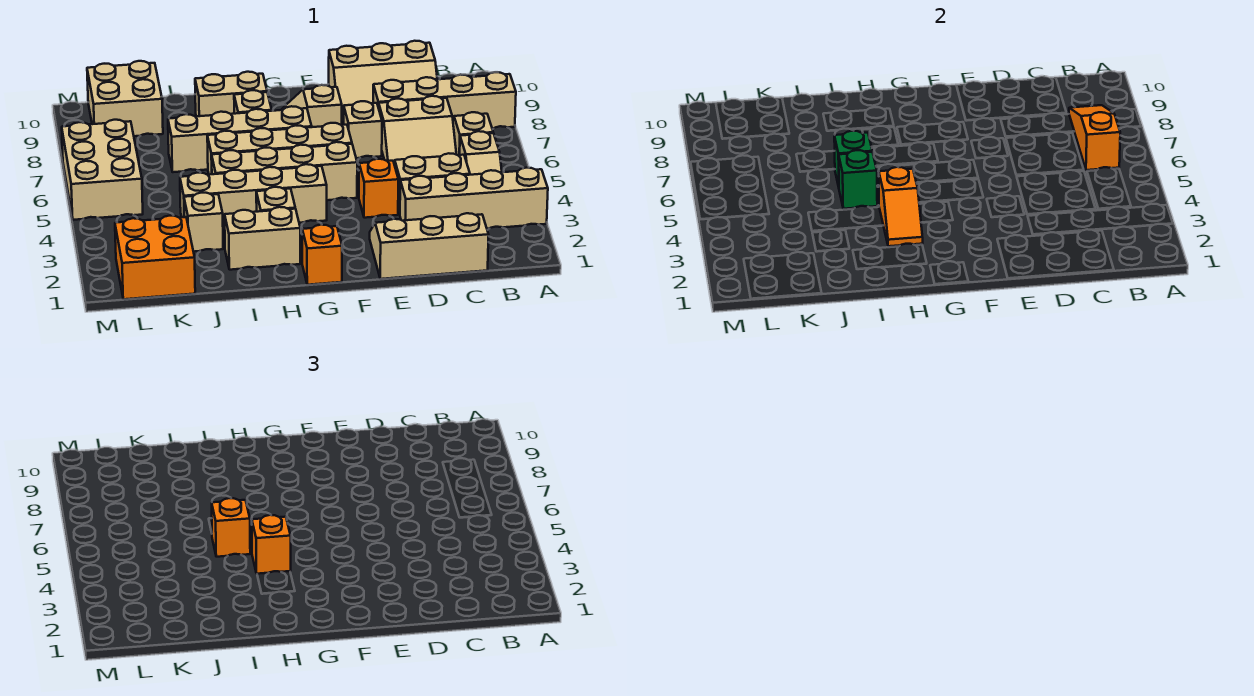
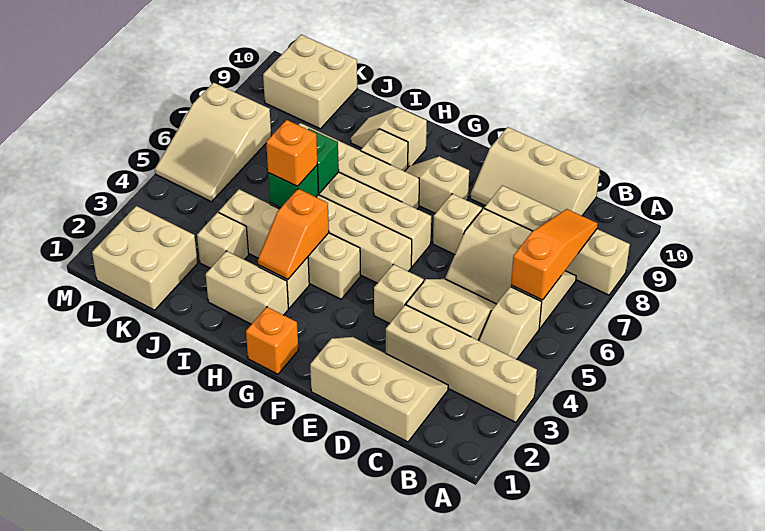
orange brick E4 level 1 -> tan brick E4 level 1
orange brick H4 level 3 -> none
tan brick H9:I9 level 1 -> tan slope H9:I9 level 1 top H
orange brick K1:L2 level 1 -> tan brick K1:L2 level 1
tan brick L5:M7 level 1 -> tan slope L5:M7 level 1 top 7

